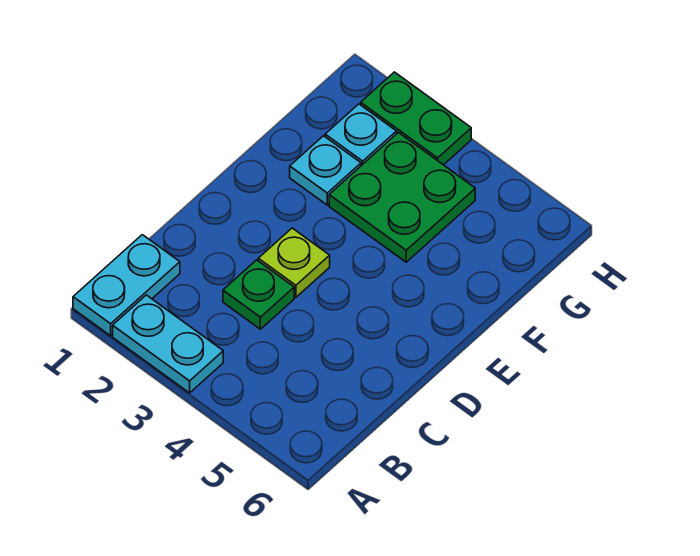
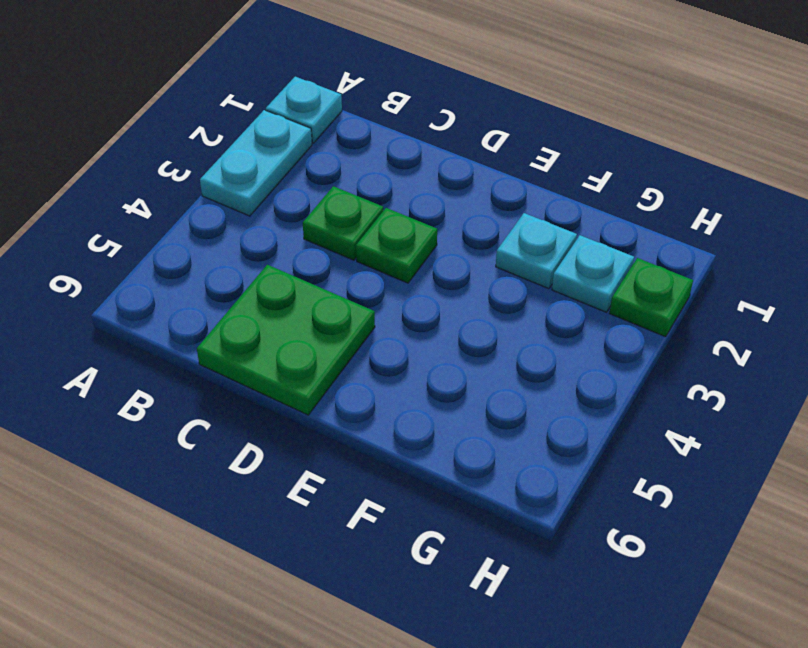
cyan plate A1:B1 level 1 -> cyan plate A1 level 1
lime plate D3 level 1 -> green plate D3 level 1
green plate F3:G4 level 1 -> green plate C5:D6 level 1
green plate H2:H3 level 1 -> green plate H2 level 1

